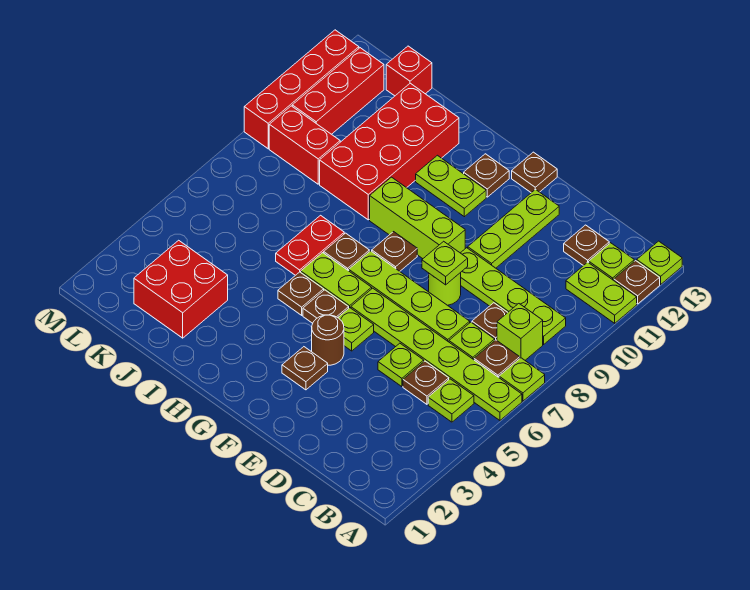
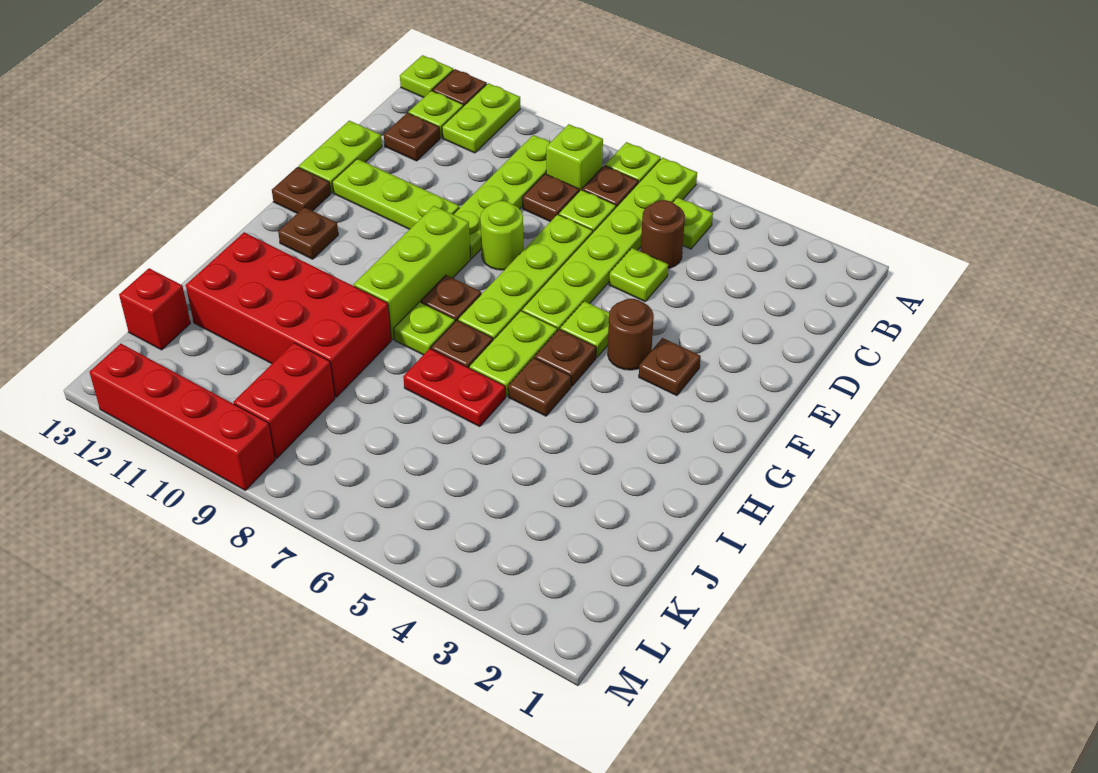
brown plate C5 level 1 -> brown round brick C5 level 1
lime plate E8 level 2 -> lime plate H8 level 1
lime plate G11:H11 level 1 -> lime plate D13:E13 level 1
red brick J2:K3 level 1 -> none
red brick L10:L12 level 1 -> none

